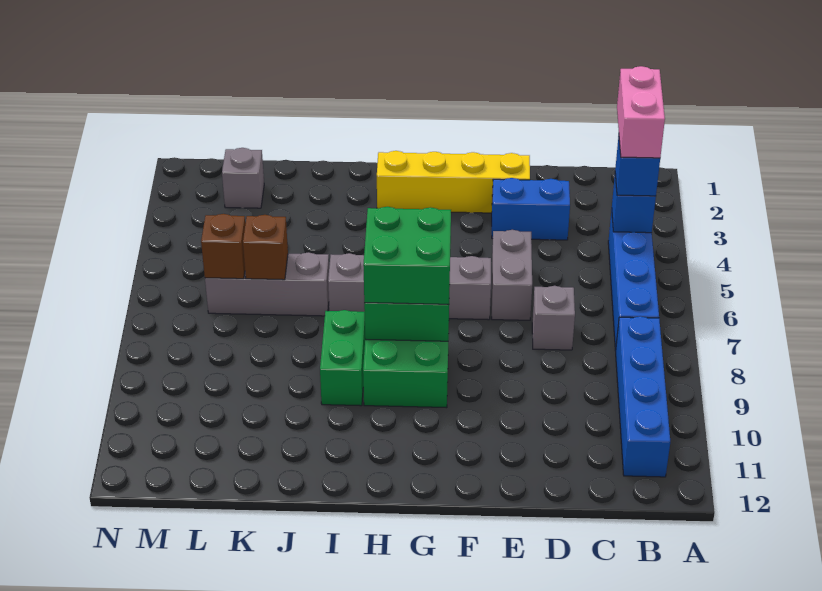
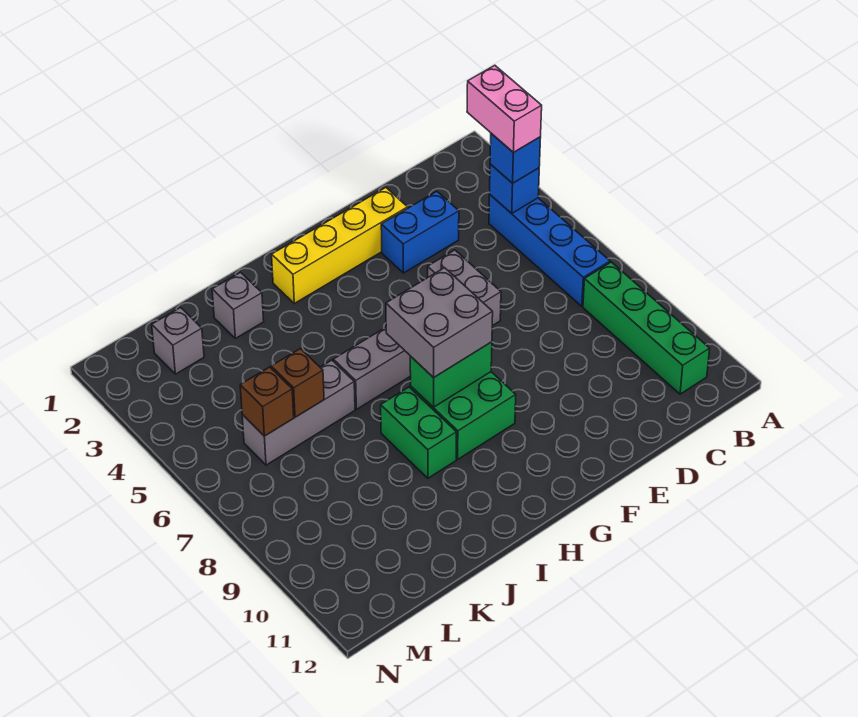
blue brick B8:B11 level 1 -> green brick B8:B11 level 1
grey brick D7 level 1 -> grey brick J2 level 1
green brick G7:H8 level 3 -> grey brick G7:H8 level 3

